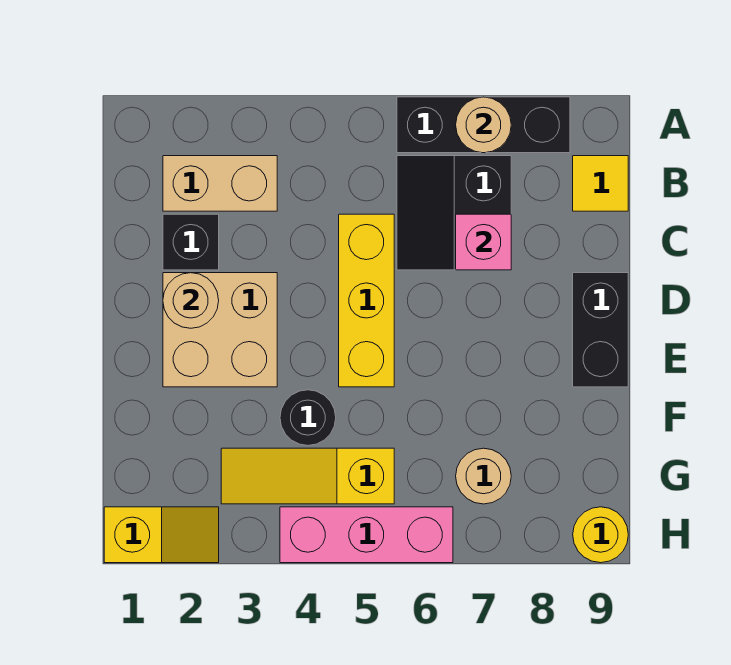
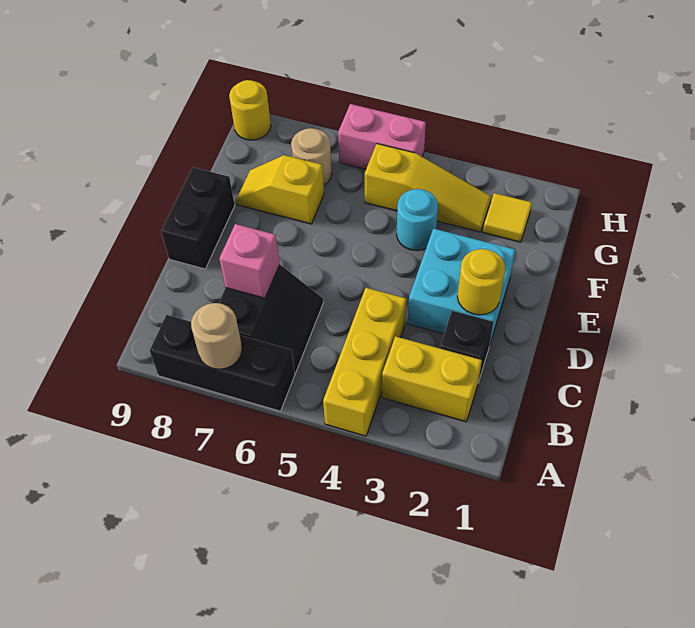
tan brick B2:B3 level 1 -> yellow brick B2:B3 level 1
yellow tile B9 level 1 -> yellow tile G2 level 1
yellow brick C5:E5 level 1 -> yellow brick A4:C4 level 1
tan brick D2:E3 level 1 -> cyan brick D2:E3 level 1
tan round brick D2 level 2 -> yellow round brick D2 level 2
black round brick F4 level 1 -> cyan round brick F4 level 1
yellow slope H1:H2 level 1 top 1 -> yellow slope F7:F8 level 1 top 7
pink brick H4:H6 level 1 -> pink brick H5:H6 level 1

